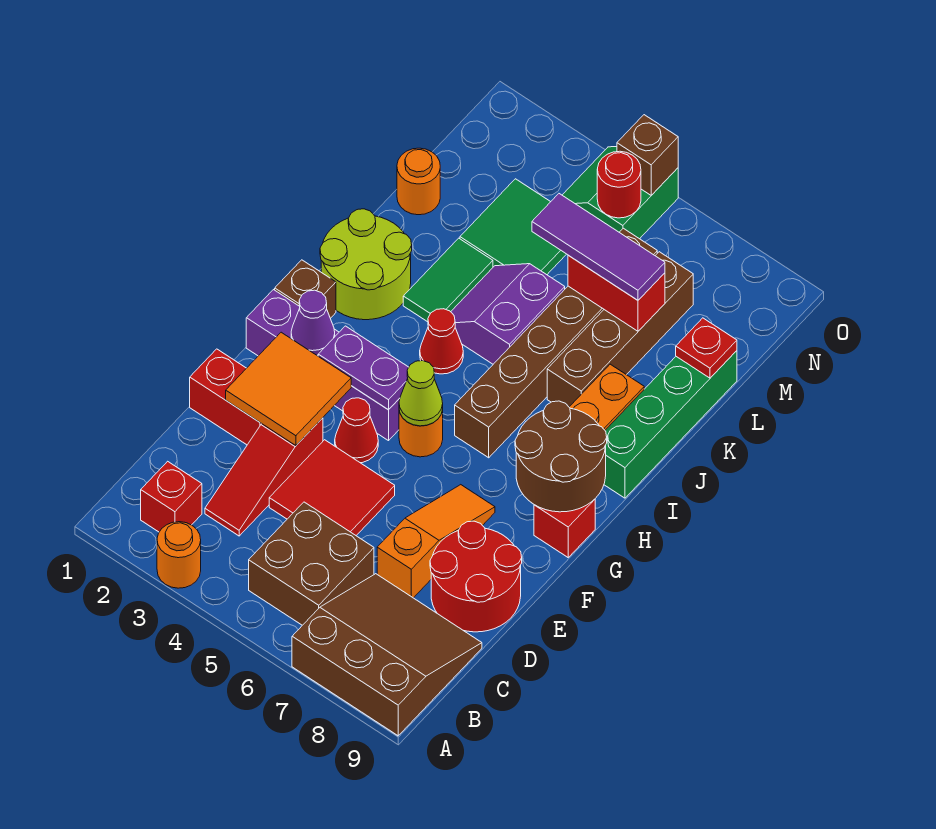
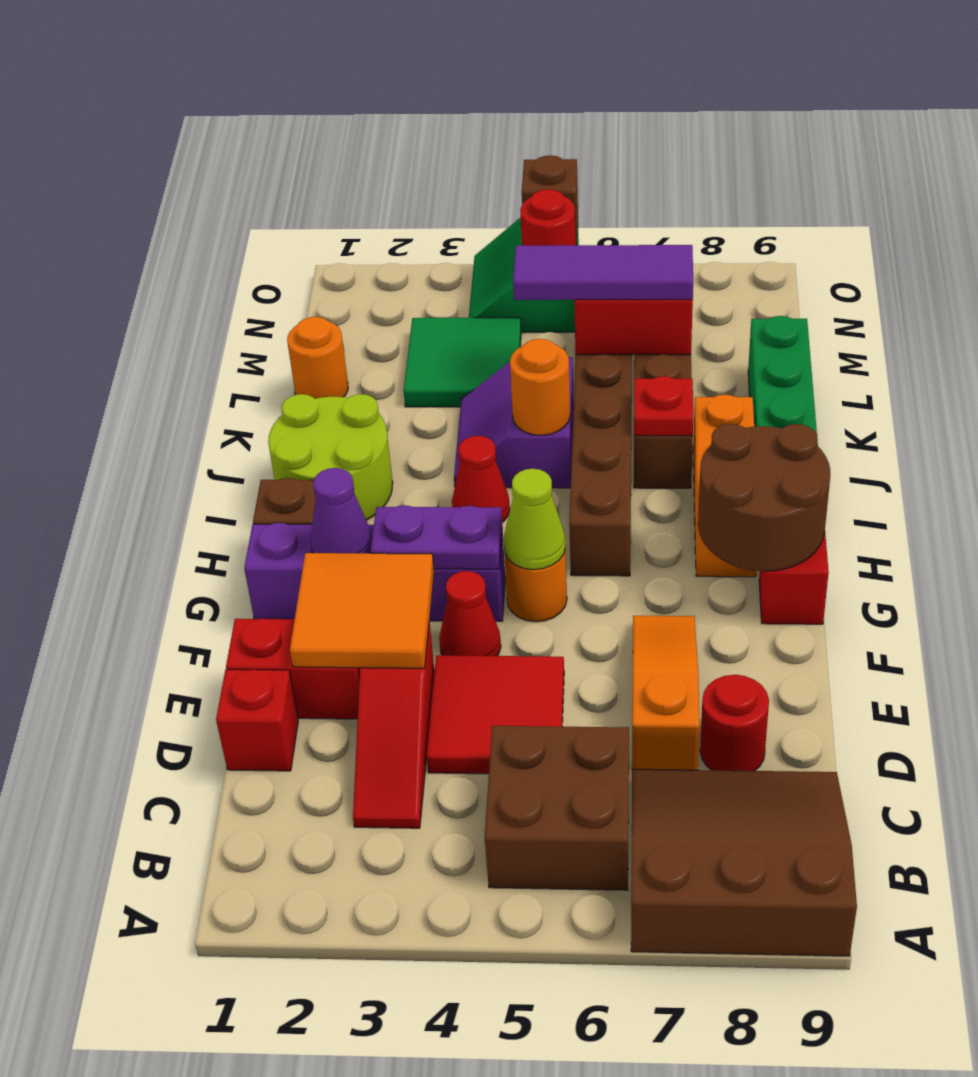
orange round brick A3 level 1 -> orange round brick J5 level 2
red brick B2 level 1 -> red brick D1 level 1
red round brick D8:E9 level 1 -> red round brick D8 level 1
green tile J3:K3 level 1 -> none
red plate L9 level 2 -> red plate J7 level 2

